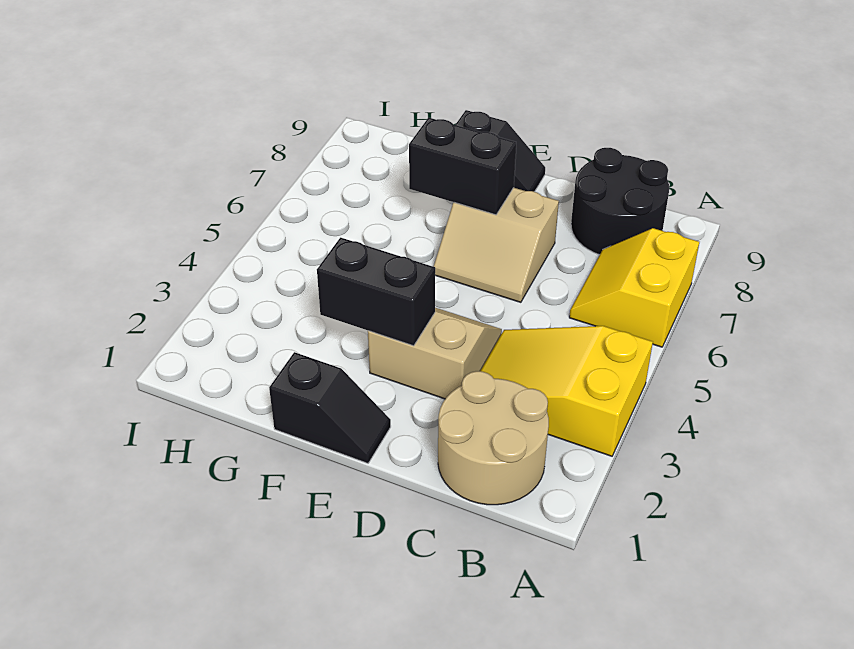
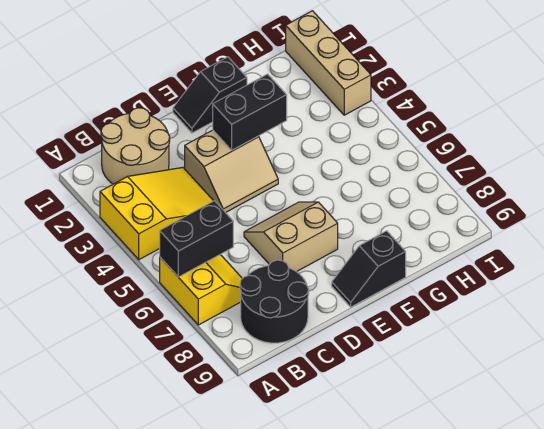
black brick E7:F7 level 2 -> black brick A6:B6 level 2
none -> tan brick I1:I3 level 1

